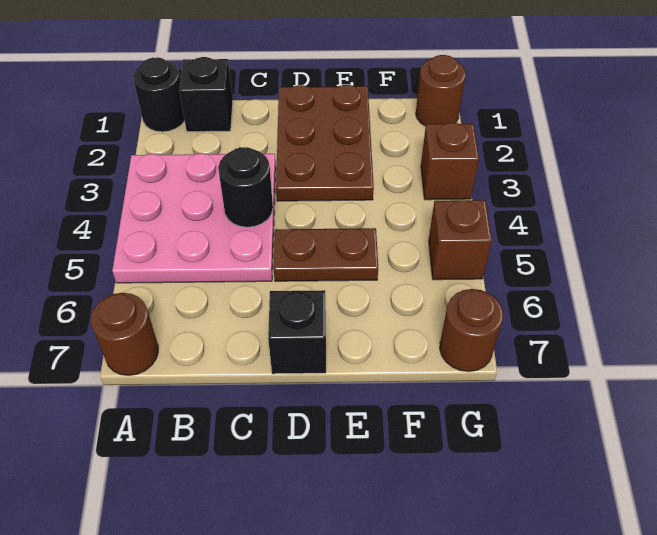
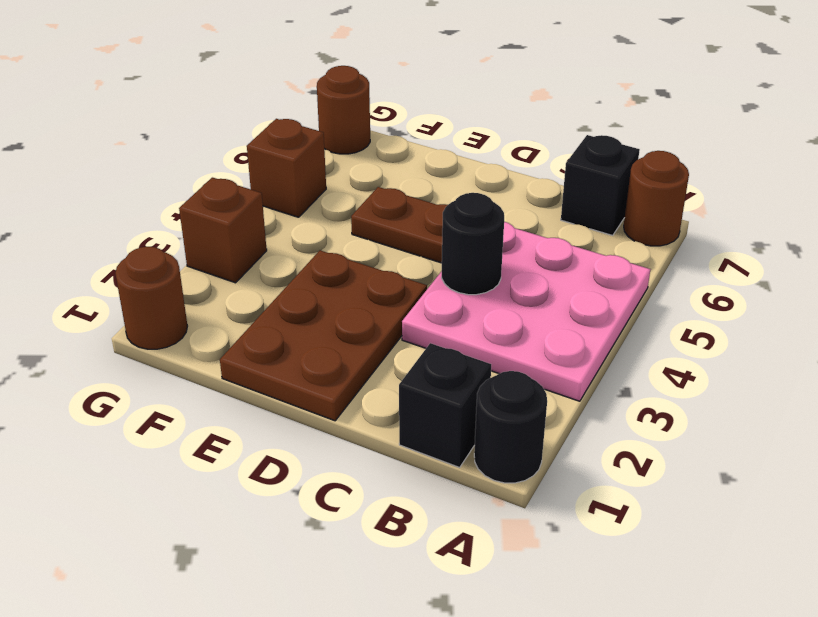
black brick D7 level 1 -> black brick B7 level 1

